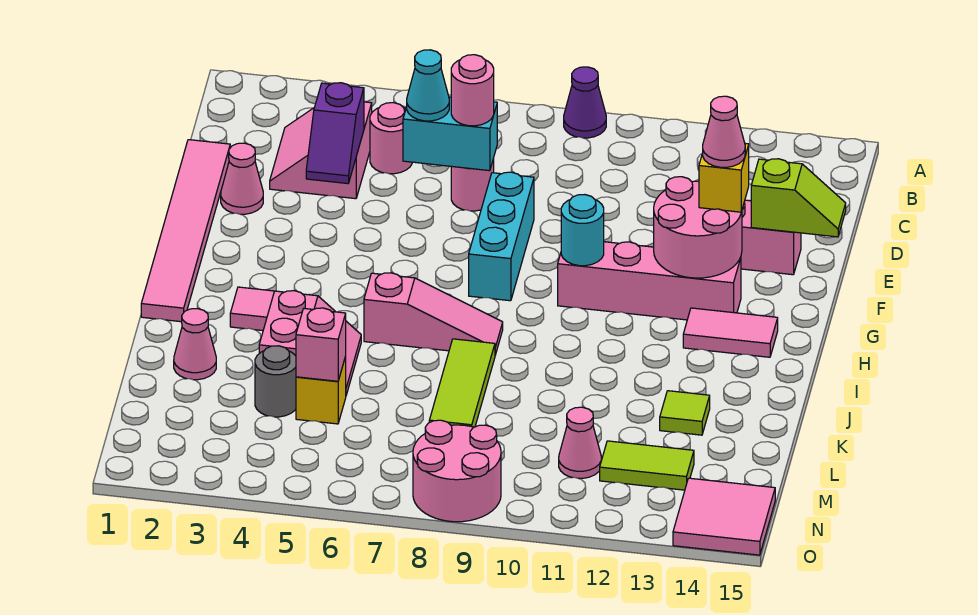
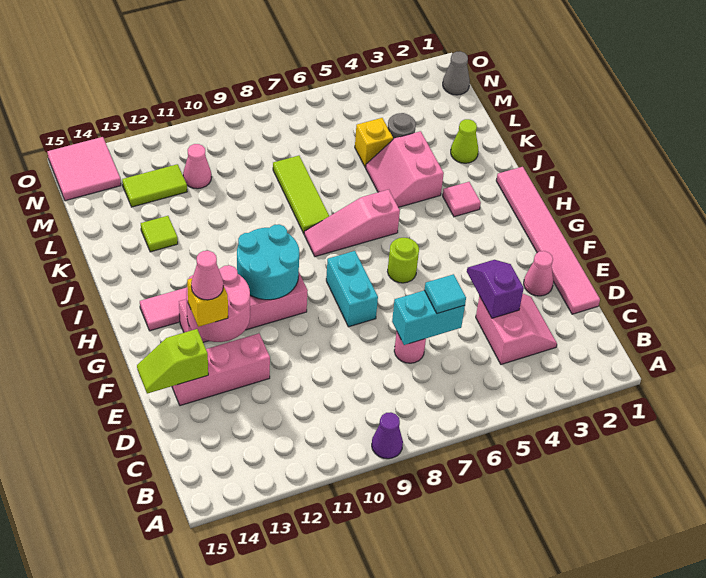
pink round brick C5 level 1 -> none
cyan cone D6 level 3 -> cyan tile D6 level 3
pink round brick D7 level 3 -> none
cyan brick E8:G8 level 1 -> cyan brick F8:G8 level 1
none -> lime round brick G6 level 1
cyan round brick G10 level 2 -> cyan round brick G10:H11 level 2
pink cone K2 level 1 -> lime cone K2 level 1
pink brick L5 level 2 -> none
none -> grey cone N1 level 1
pink round brick N8:O9 level 1 -> none

